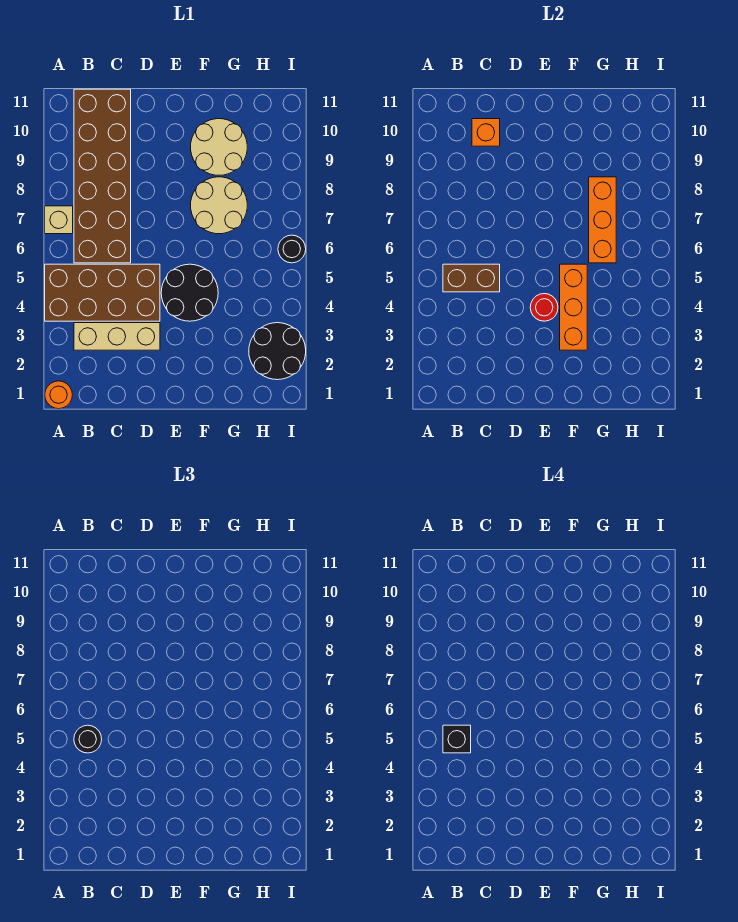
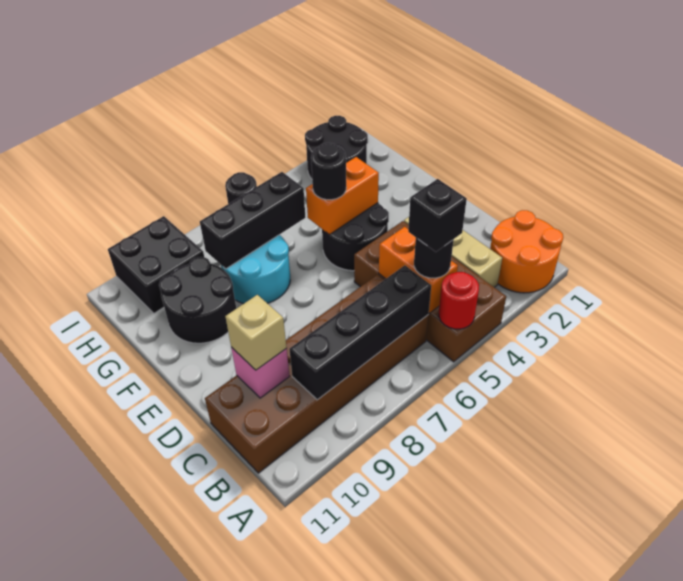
orange round brick A1 level 1 -> orange round brick A1:B2 level 1
tan brick A7 level 1 -> tan brick C10 level 3
brown brick B5:C5 level 2 -> orange brick B5:C5 level 2
none -> black brick B6:B9 level 2
orange brick C10 level 2 -> pink brick C10 level 2
red round brick E4 level 2 -> red round brick A5 level 2
orange brick F3:F5 level 2 -> orange brick F4:F5 level 2
none -> black round brick F5 level 3
tan round brick F7:G8 level 1 -> cyan round brick F7:G8 level 1
tan round brick F9:G10 level 1 -> black round brick F9:G10 level 1
orange brick G6:G8 level 2 -> black brick G6:G8 level 2
none -> black brick H9:I10 level 1

